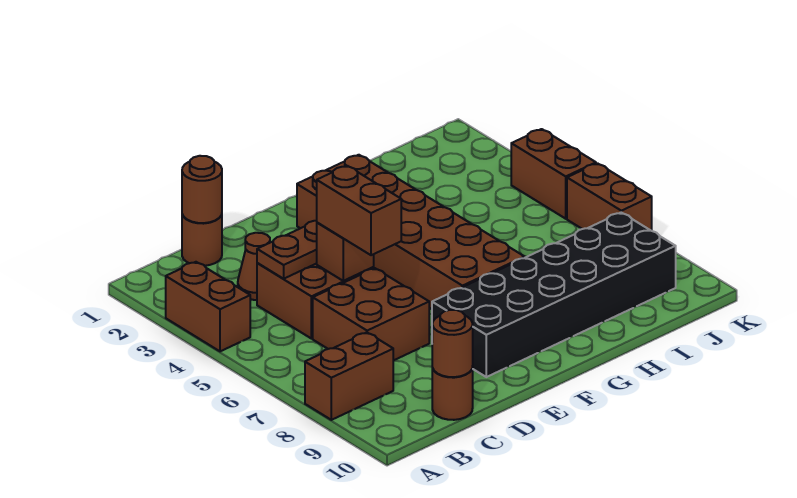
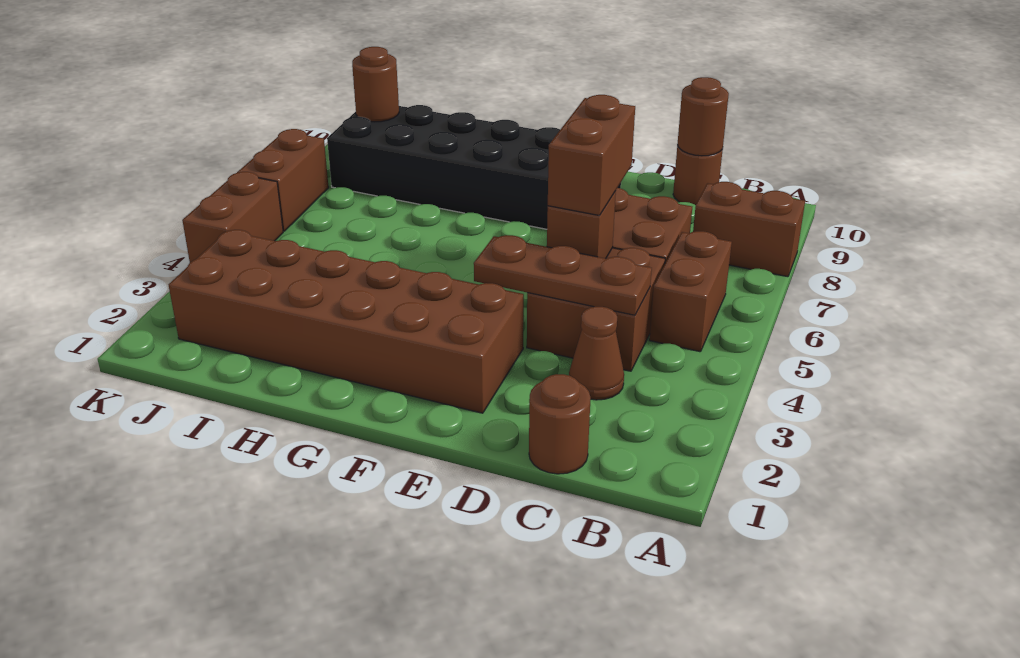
brown brick A3:A4 level 1 -> brown brick B5:B6 level 1
brown round brick C1 level 2 -> brown round brick J9 level 2
brown brick F2:G7 level 1 -> brown brick E2:J3 level 1

